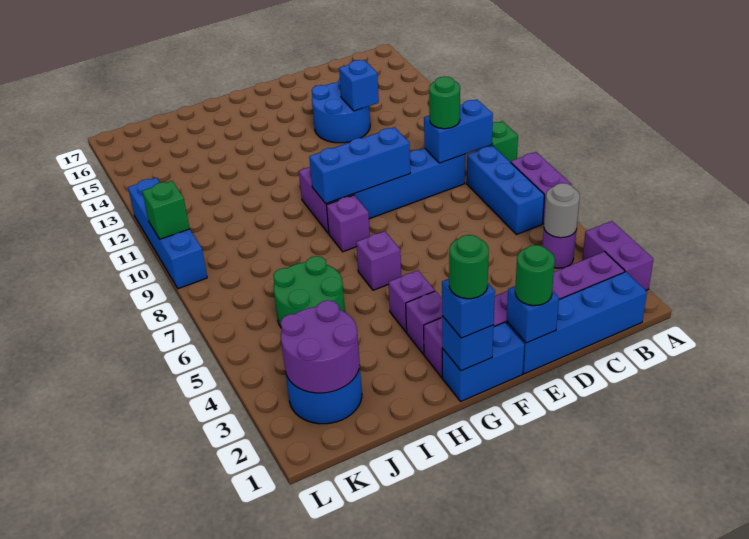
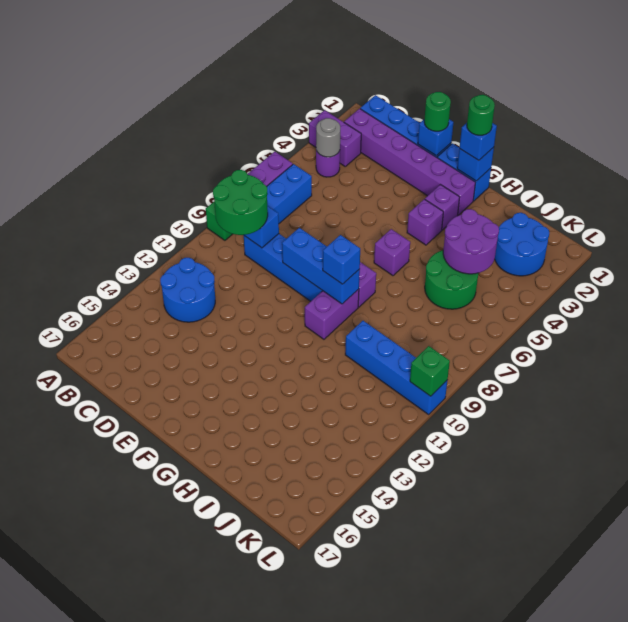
purple brick A2:A3 level 1 -> purple brick A3:B3 level 1
green round brick C9 level 3 -> green round brick B9:C10 level 3
blue round brick D13:E14 level 1 -> blue round brick B12:C13 level 1
blue brick D13 level 2 -> blue brick G9 level 3
purple round brick J2:K3 level 2 -> purple round brick I4:J5 level 2
blue brick L9:L12 level 1 -> blue brick I10:L10 level 1

